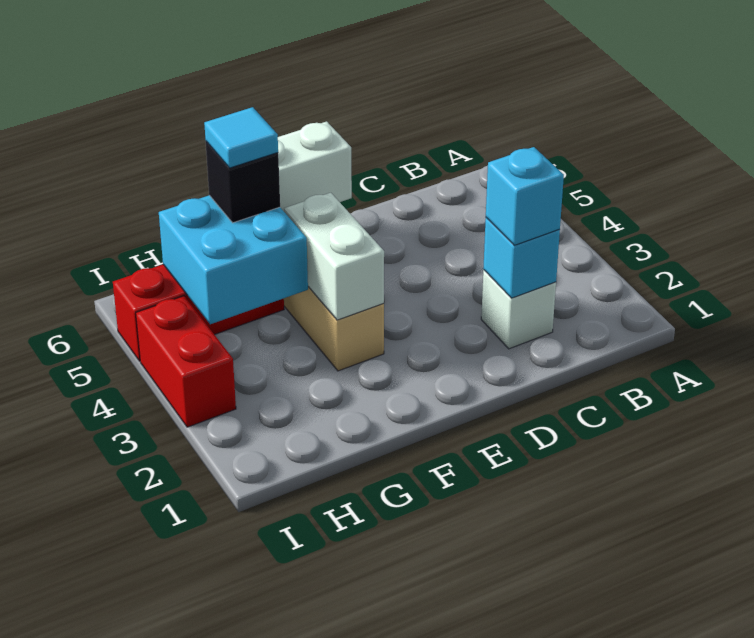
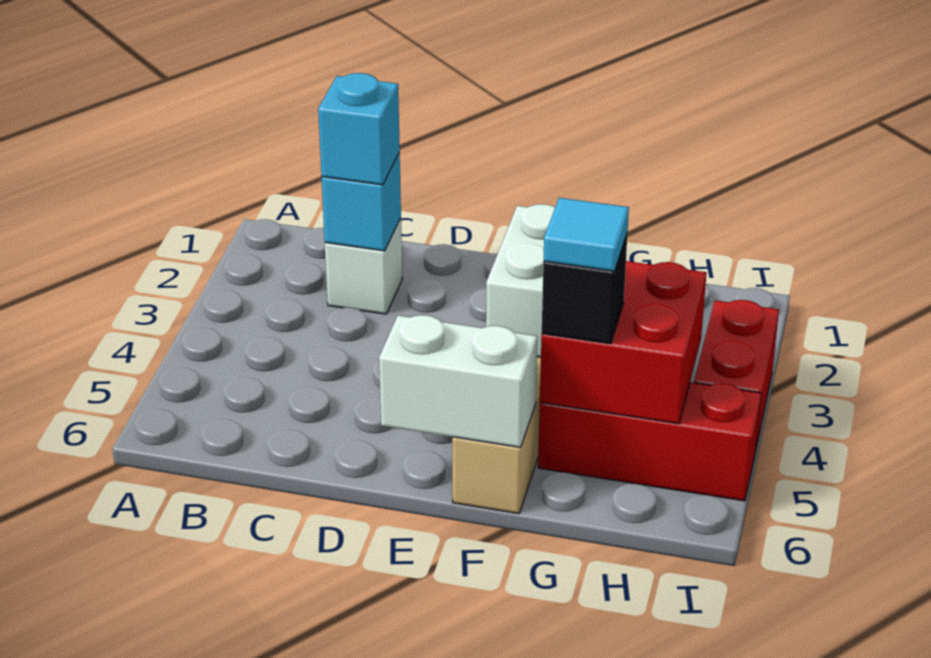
cyan brick G4:H5 level 2 -> red brick G4:H5 level 2

